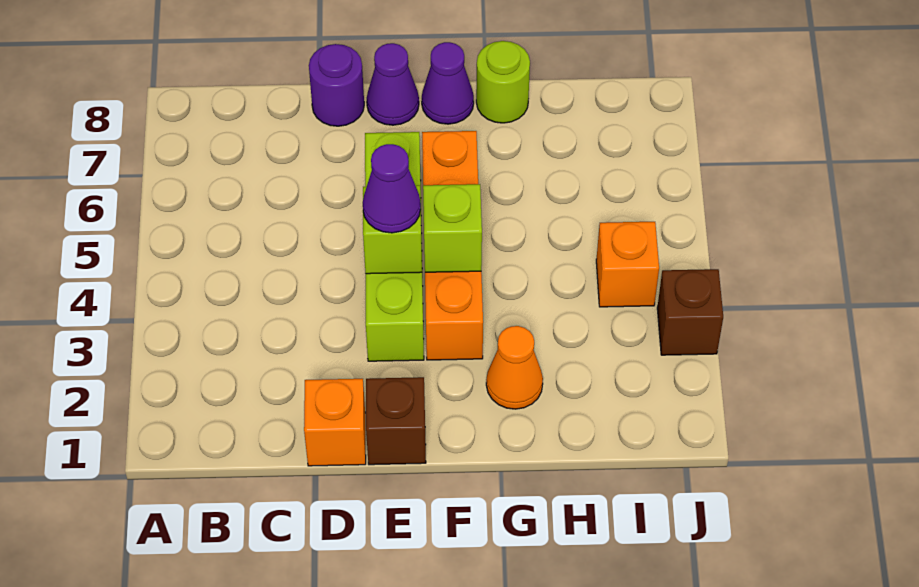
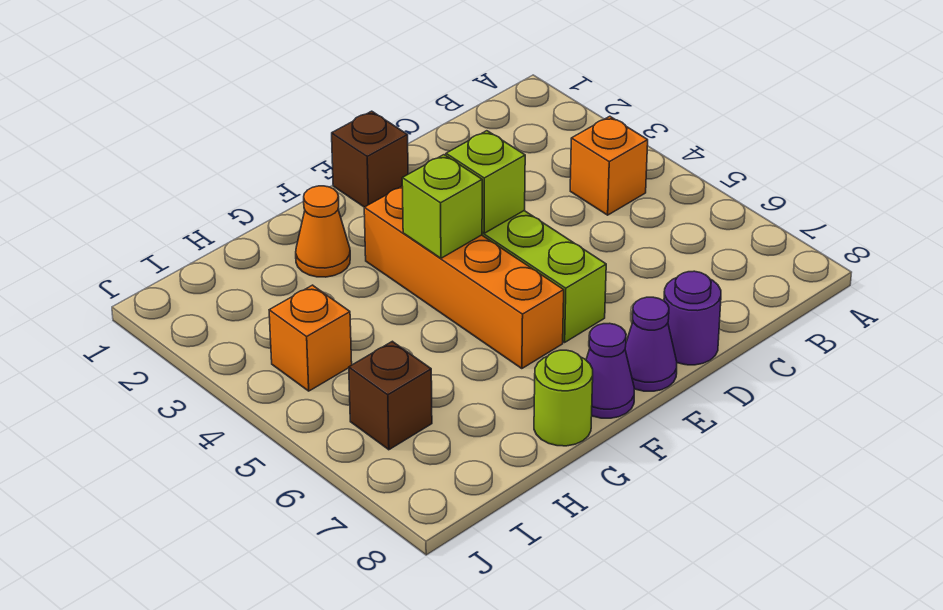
orange brick D1 level 1 -> orange brick B4 level 1
purple cone E4 level 3 -> none
brown brick J3 level 1 -> brown brick I6 level 1

